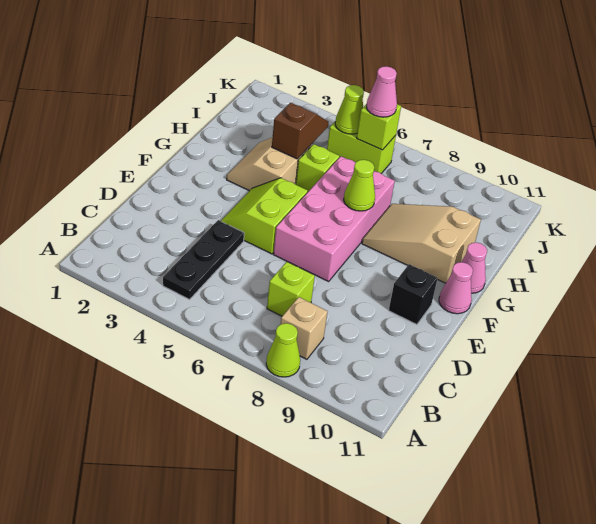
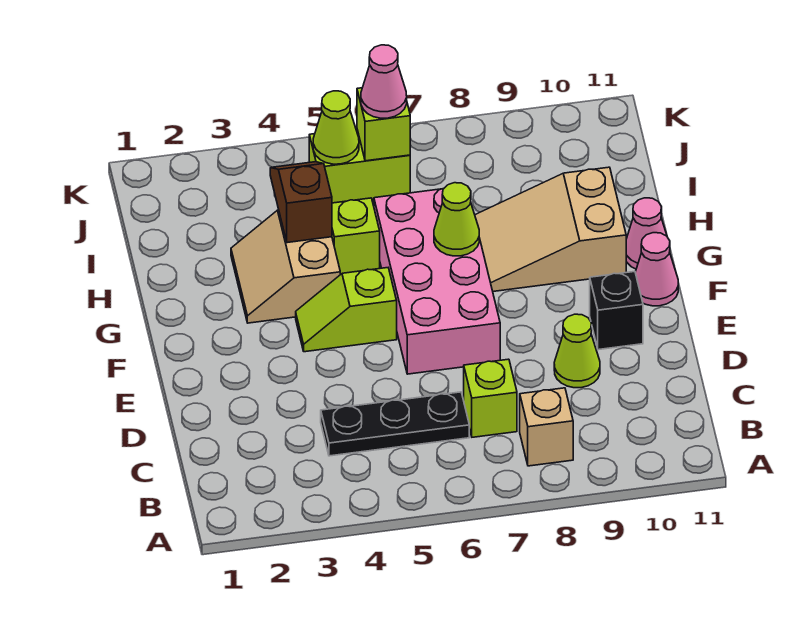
lime cone A8 level 1 -> lime cone D9 level 1
black plate B4:D4 level 1 -> black plate C4:C6 level 1
lime slope E4:F5 level 1 top 5 -> lime slope F4:F5 level 1 top 5

